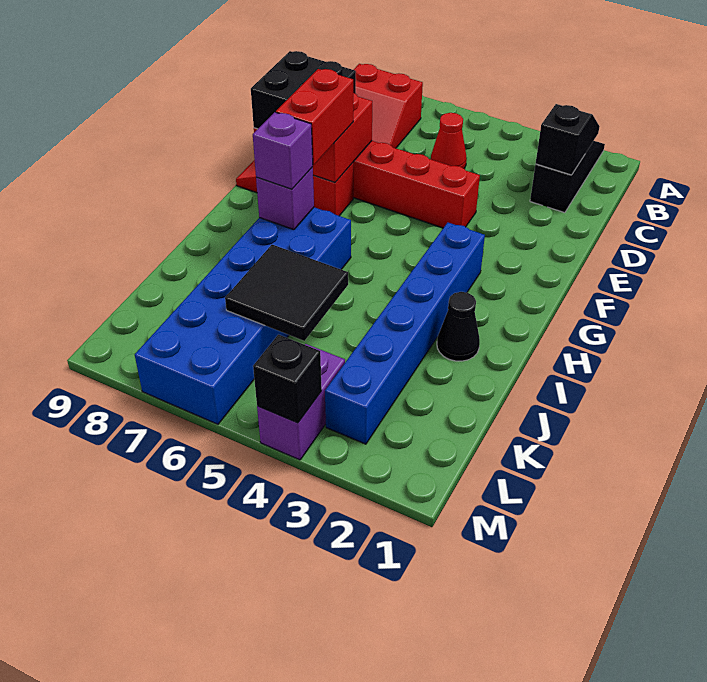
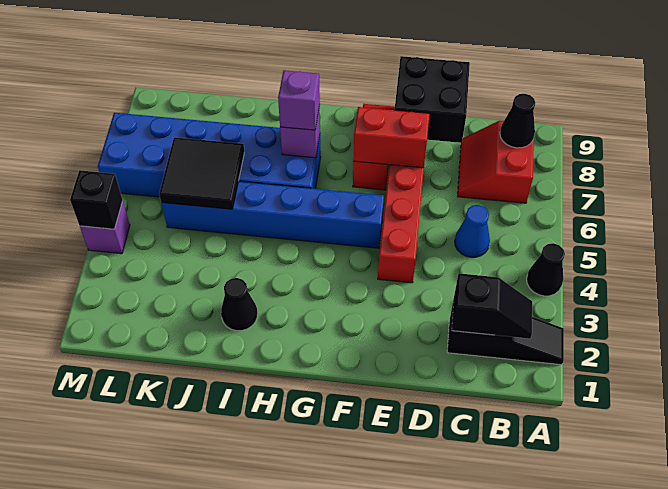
none -> black cone A4 level 1
none -> black cone B8 level 2
red cone C5 level 1 -> blue cone C5 level 1
red brick F7:G7 level 3 -> none
blue brick G3:L3 level 1 -> blue brick F5:K5 level 1
purple brick L4:M4 level 1 -> purple brick M4 level 1

